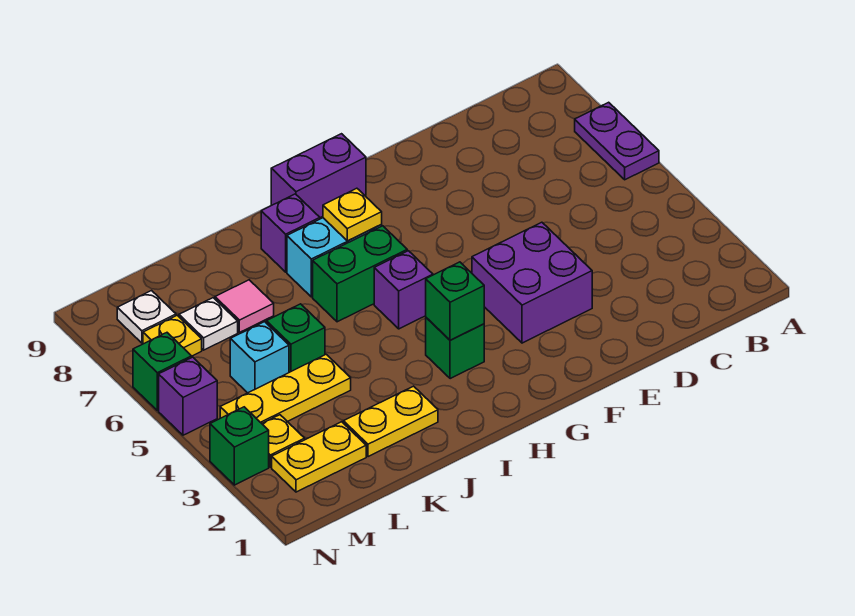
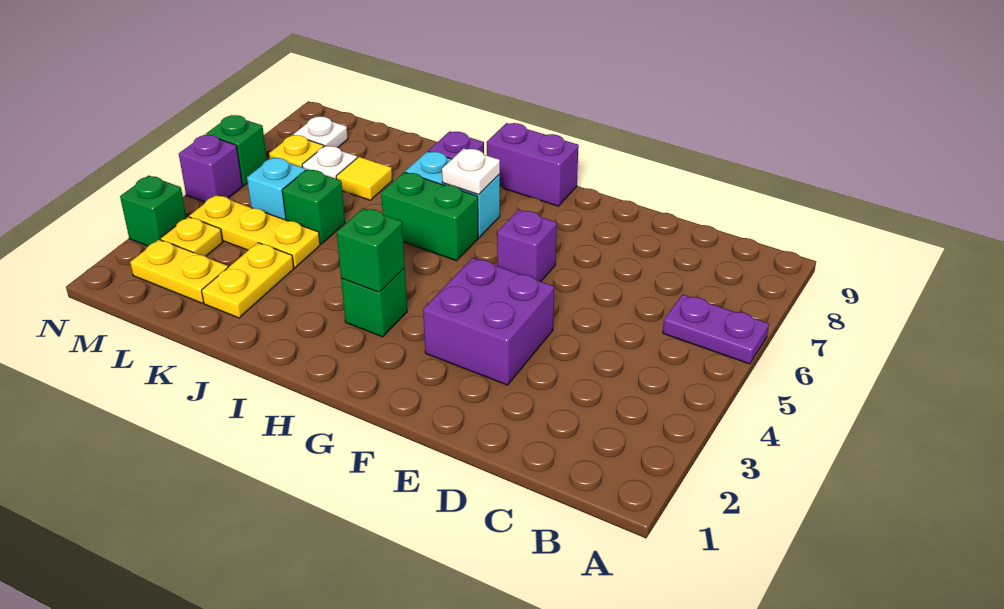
purple plate A6:A7 level 1 -> purple plate A6:B6 level 1
purple brick H5 level 1 -> purple brick F6 level 1
yellow plate H7 level 2 -> white plate H7 level 2
yellow plate J2:K2 level 1 -> yellow plate K2:K3 level 1
pink tile K7 level 1 -> yellow tile K7 level 1

